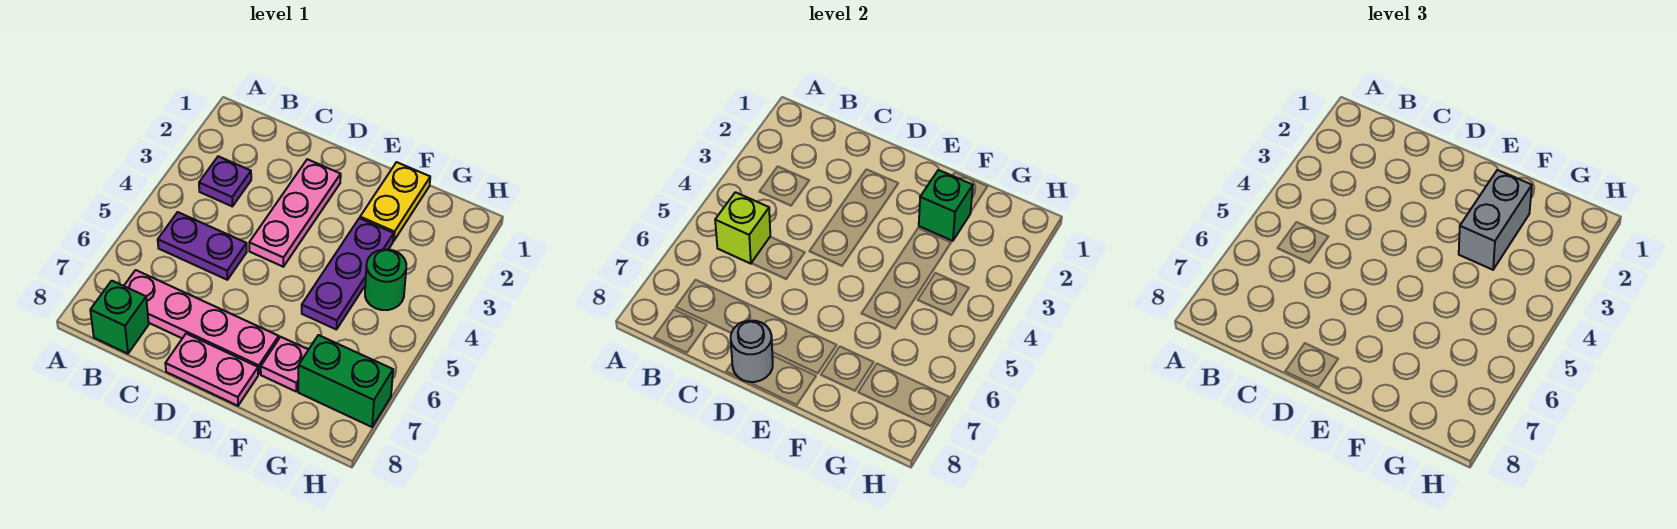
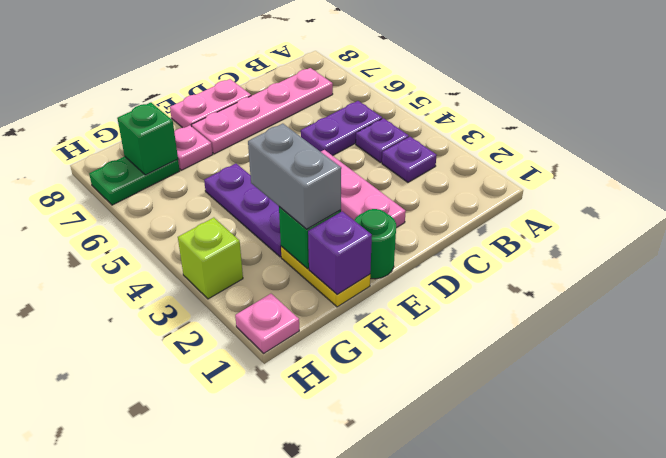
none -> purple plate B4 level 1
lime brick B5 level 2 -> lime brick H3 level 1
green brick B8 level 1 -> green brick G7 level 2
grey round brick D8 level 2 -> none
none -> purple brick F1 level 2
green round brick G4 level 1 -> green round brick E1 level 1
green brick G7:H7 level 1 -> green plate G7:H7 level 1
none -> pink plate H1 level 1

